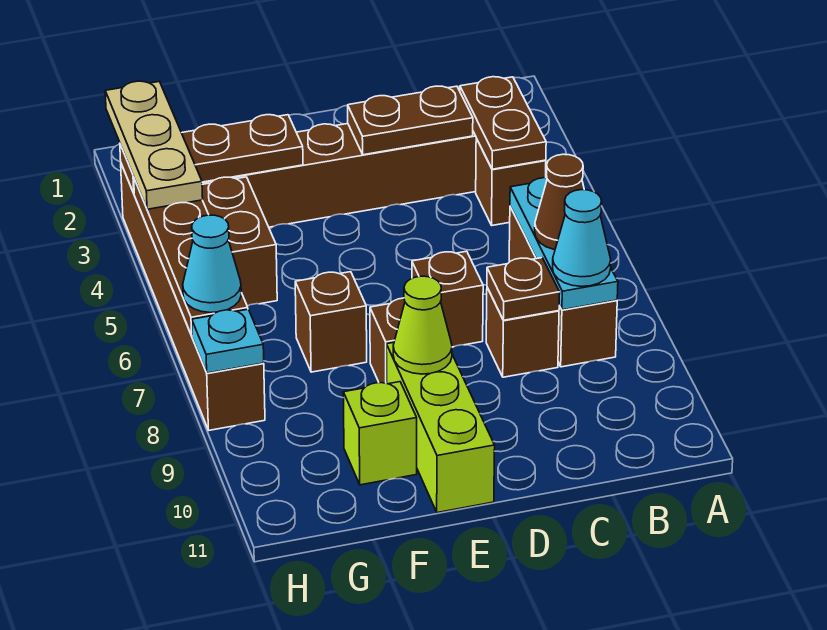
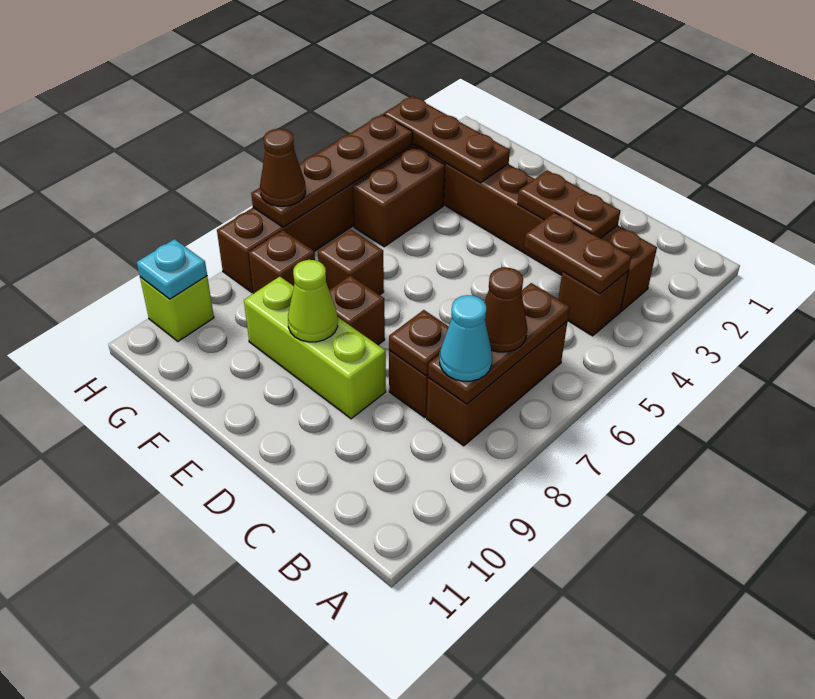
brown plate B3:B4 level 2 -> brown plate B4:C4 level 2
cyan plate B6:B8 level 2 -> brown plate B6:B8 level 2
brown brick D7 level 1 -> brown brick G8 level 1
lime brick E9:E11 level 1 -> lime brick D9:F9 level 1
lime brick F10 level 1 -> lime brick H10 level 1
tan plate H2:H4 level 3 -> none
cyan cone H7 level 3 -> brown cone H7 level 3
cyan plate H8 level 2 -> cyan plate H10 level 2

